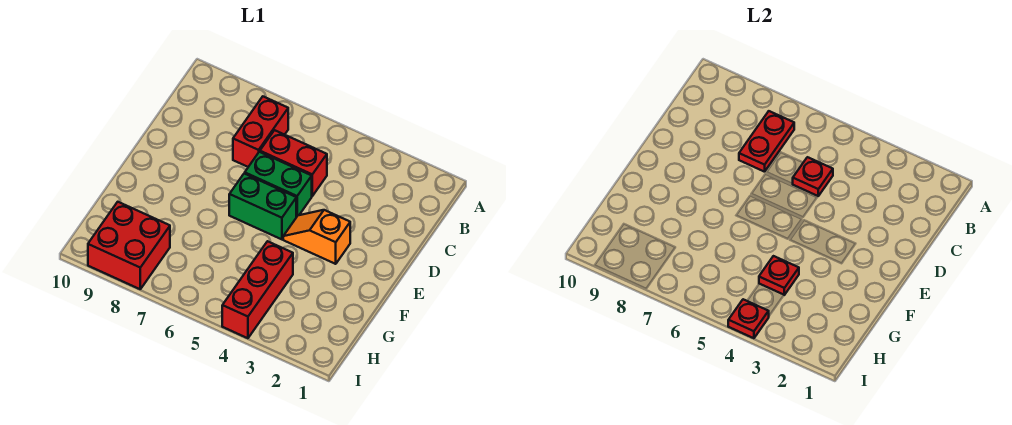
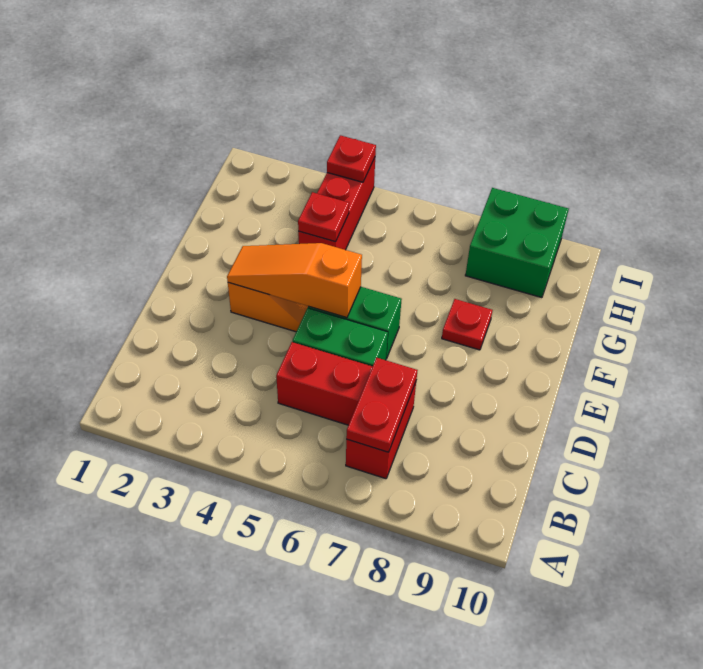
red plate C5 level 2 -> red plate F8 level 1
none -> orange slope E3:E5 level 2 top 5
red brick H8:I9 level 1 -> green brick H8:I9 level 1

